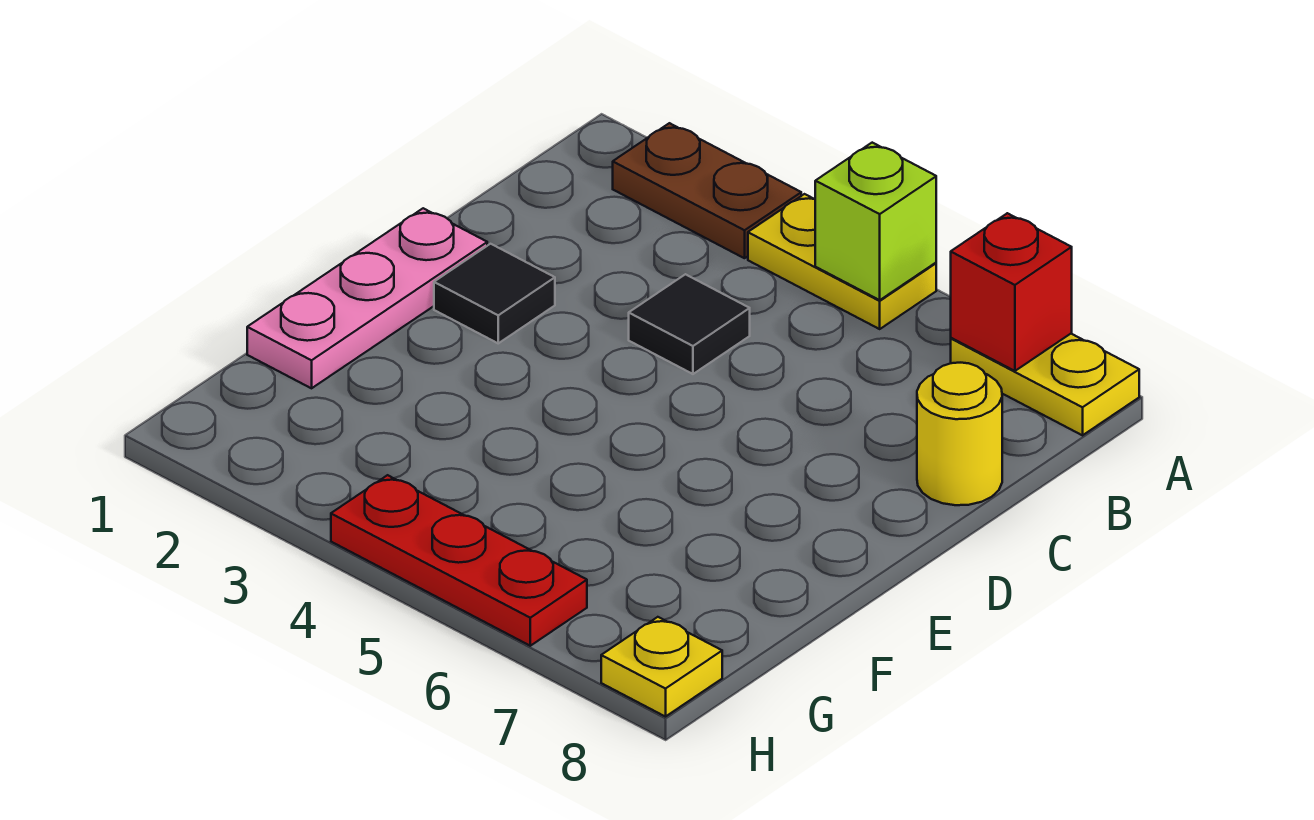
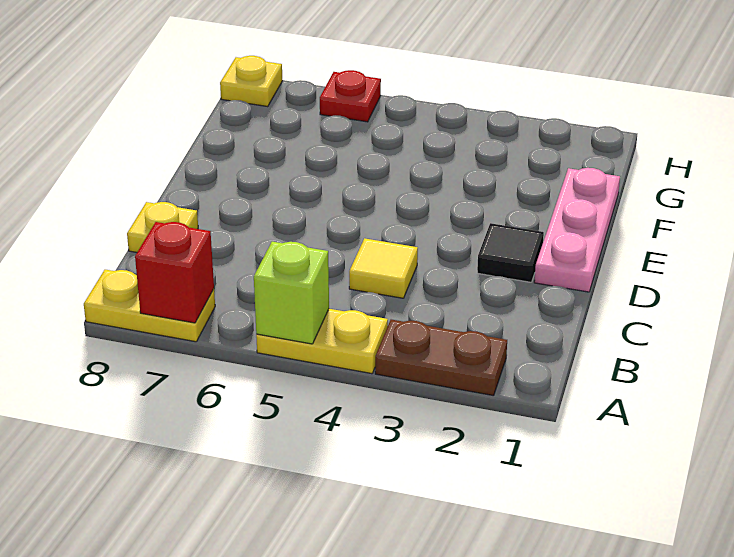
black tile C4 level 1 -> yellow tile C4 level 1
yellow round brick C8 level 1 -> yellow plate C8 level 1
red plate H4:H6 level 1 -> red plate H6 level 1

